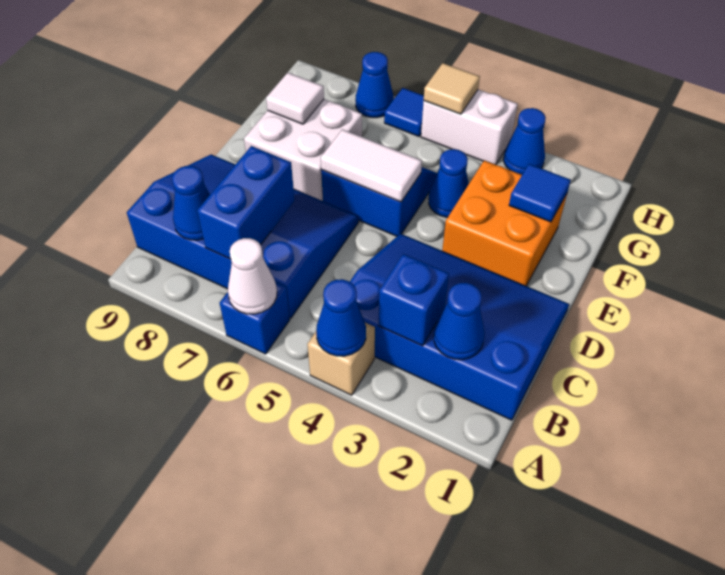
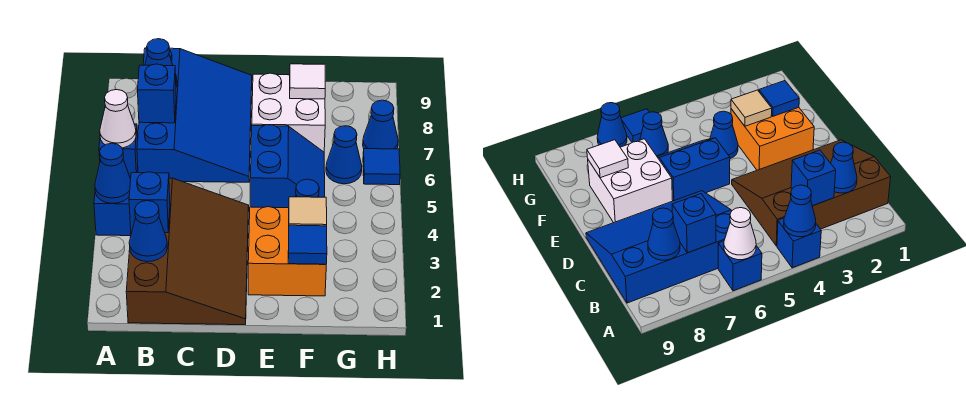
tan brick A4 level 1 -> blue brick A4 level 1
blue slope B1:D4 level 1 top B -> brown slope B1:D4 level 1 top B
blue brick B7:C7 level 2 -> blue brick B7 level 2
white tile E5:E6 level 2 -> none
blue cone H3 level 1 -> blue cone G6 level 1
white brick H4:H5 level 1 -> none
tan tile H5 level 2 -> tan tile F3 level 2

